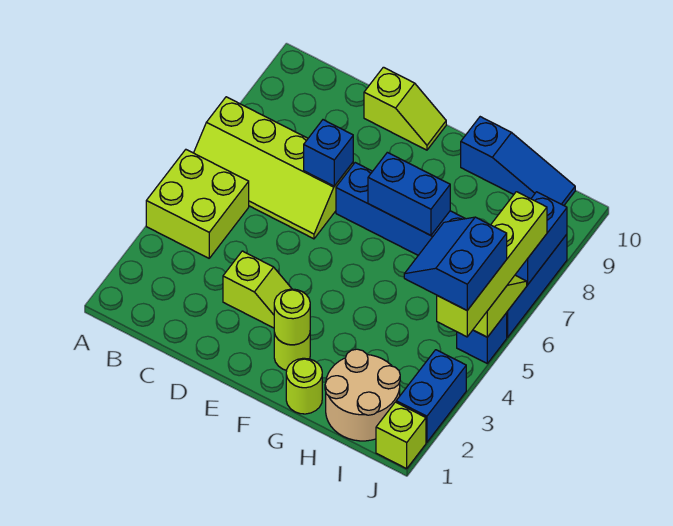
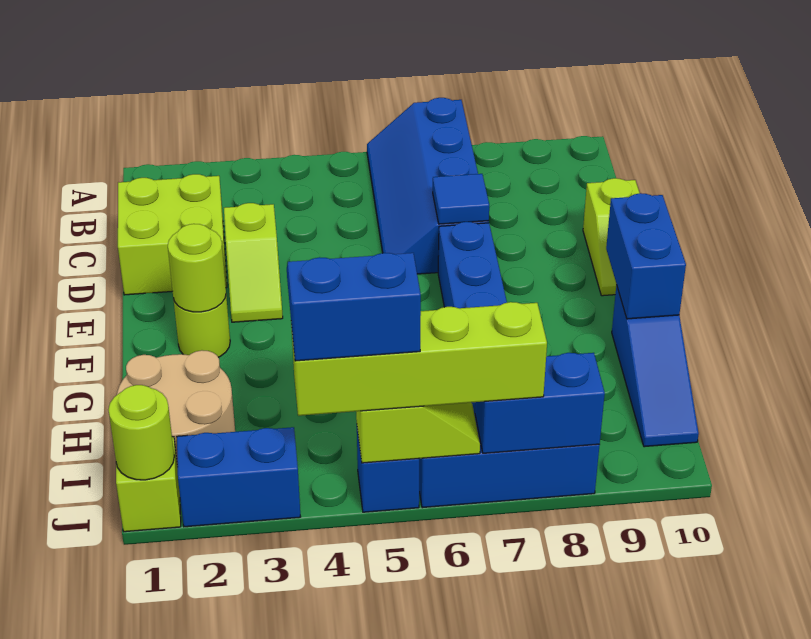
lime brick A4:B5 level 1 -> lime brick C1:D2 level 1
lime slope A6:D7 level 1 top 7 -> blue slope A6:D7 level 1 top 7
blue brick D7 level 2 -> blue tile D7 level 2
blue brick F7:G7 level 2 -> blue brick F10:G10 level 2
lime round brick G1 level 1 -> lime round brick J1 level 2

